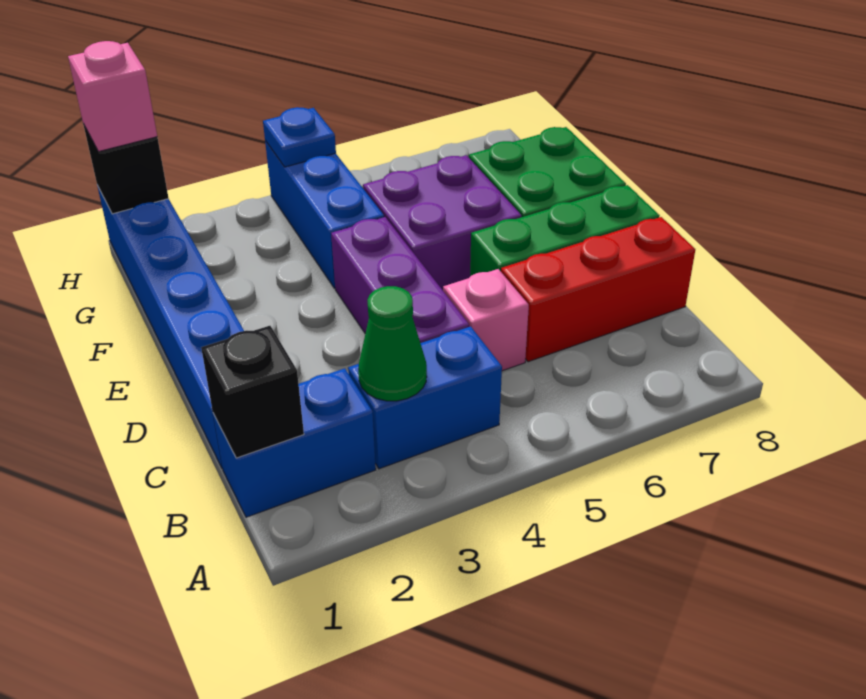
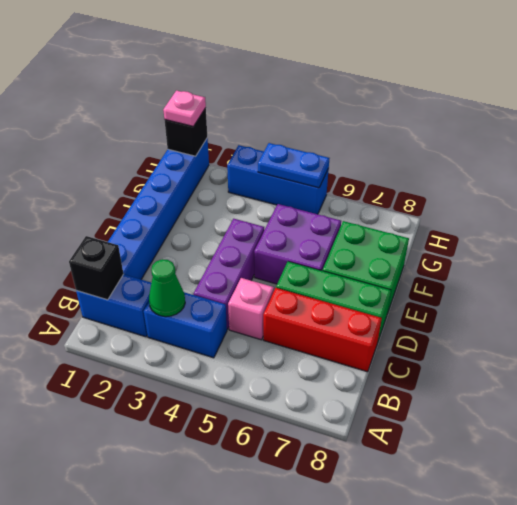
blue brick F4:H4 level 1 -> blue brick H3:H5 level 1
pink brick H1 level 3 -> pink plate H1 level 3
blue plate H4 level 2 -> blue plate H4:H5 level 2

